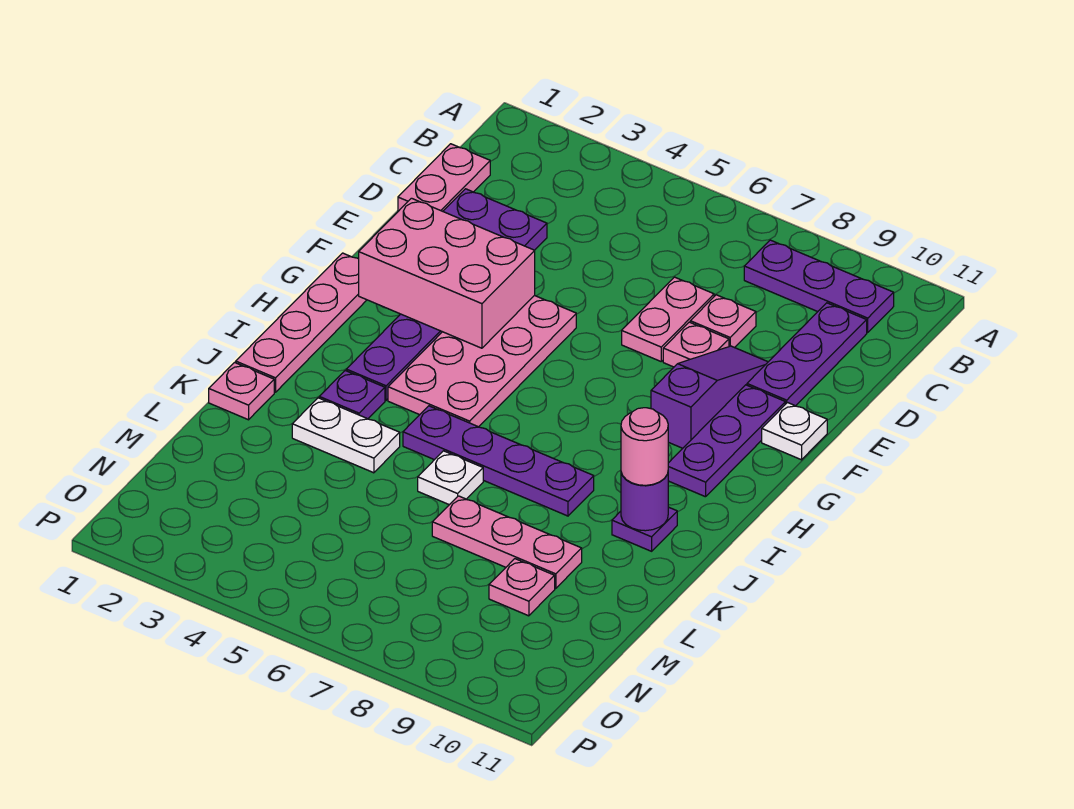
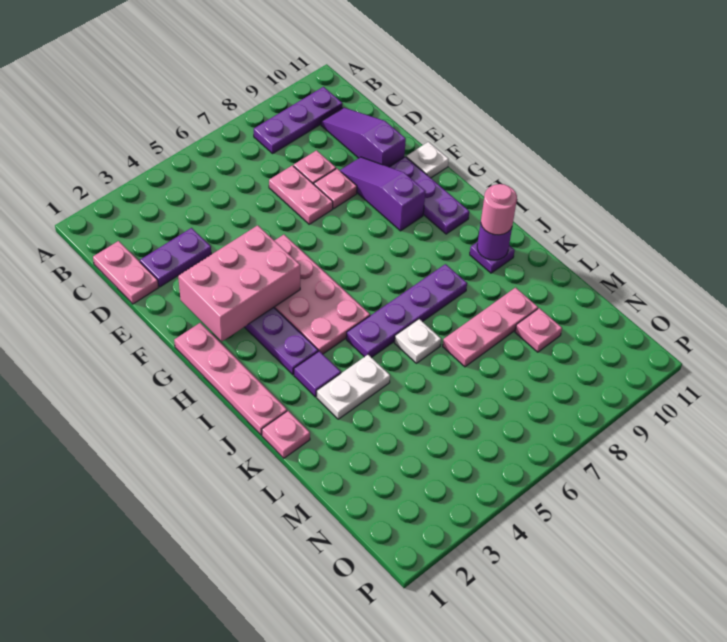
purple plate C10:E10 level 1 -> purple slope C10:E10 level 1 top E
purple plate J3 level 1 -> purple tile J3 level 1

